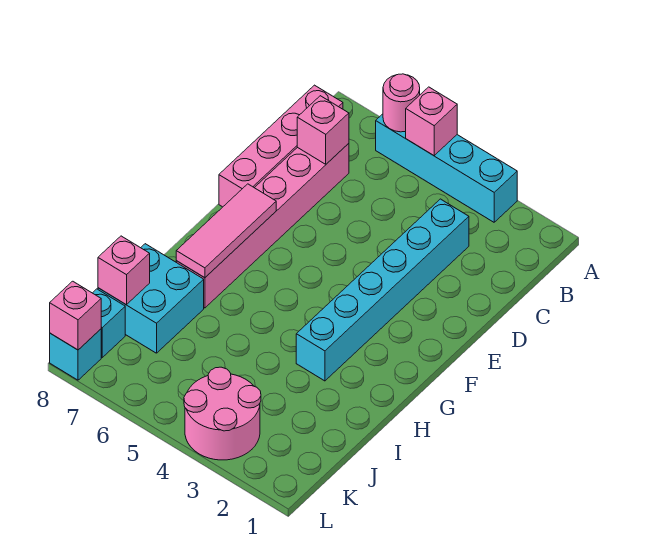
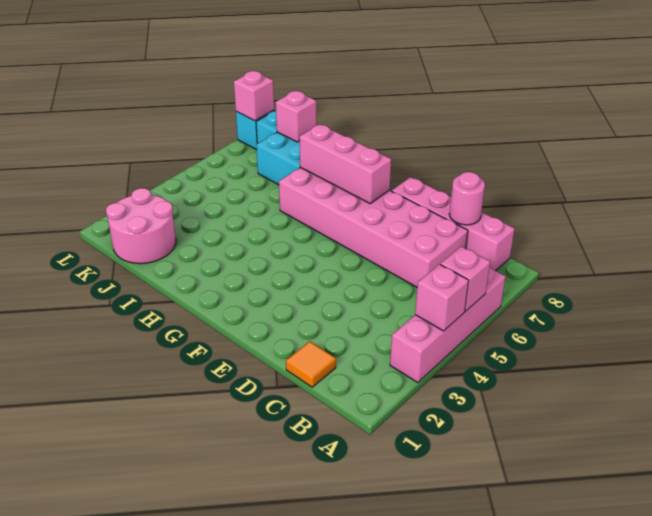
cyan brick A3:A6 level 1 -> pink brick A3:A6 level 1
pink round brick A6 level 2 -> pink round brick C8 level 2
none -> orange tile C1 level 1
cyan brick C3:H3 level 1 -> none
pink brick C7:H7 level 1 -> pink brick C6:H7 level 1
pink brick C7 level 2 -> pink brick A4 level 2
pink tile F7:H7 level 2 -> pink brick F7:H7 level 2
pink round brick K3:L4 level 1 -> pink round brick J1:K2 level 1

